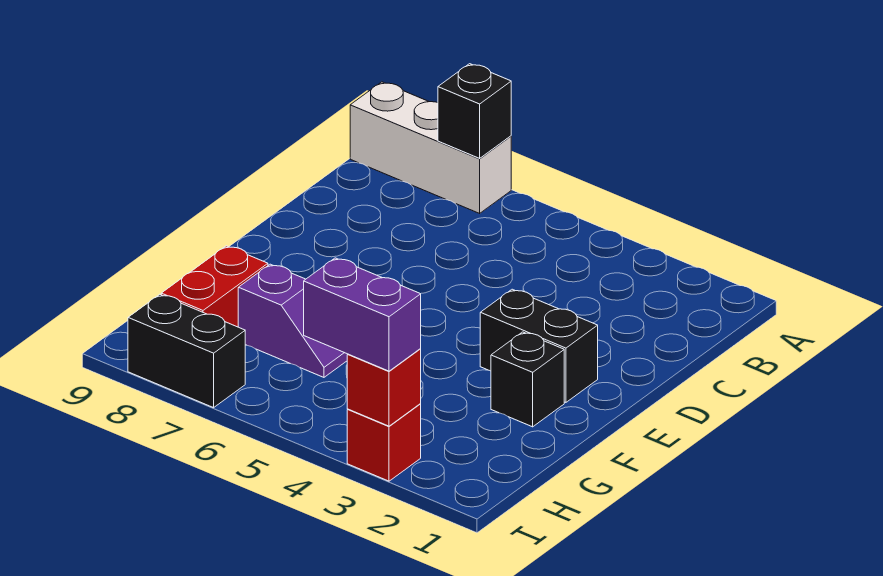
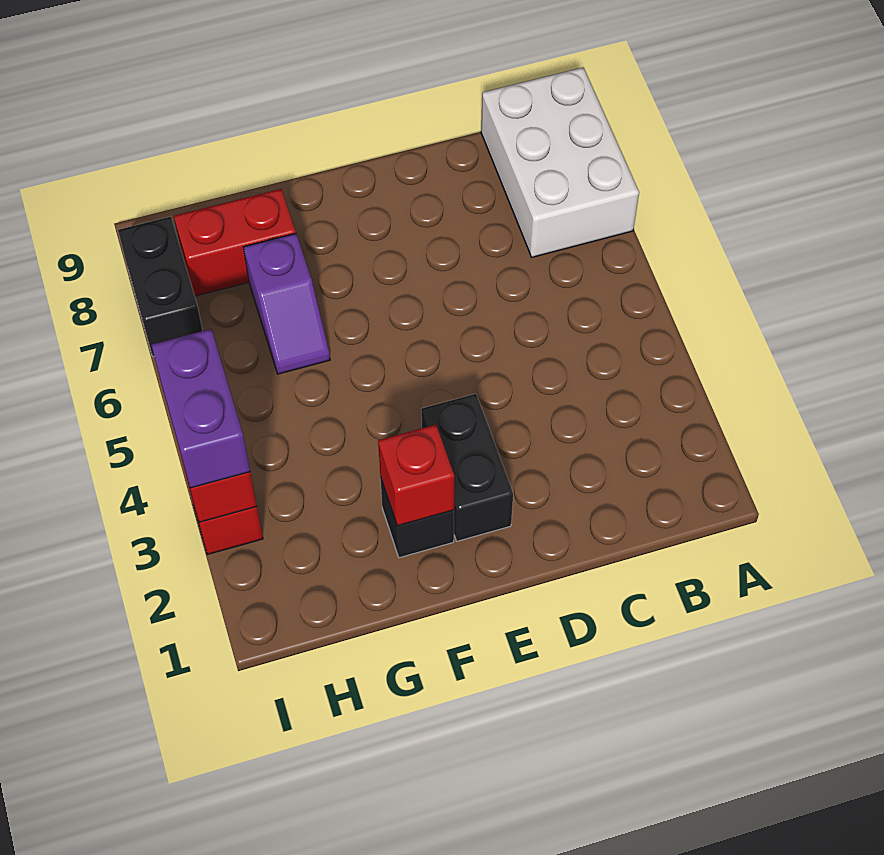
white brick A7:A9 level 1 -> white brick A7:B9 level 1
black brick A7 level 2 -> none
none -> red brick F2 level 2

